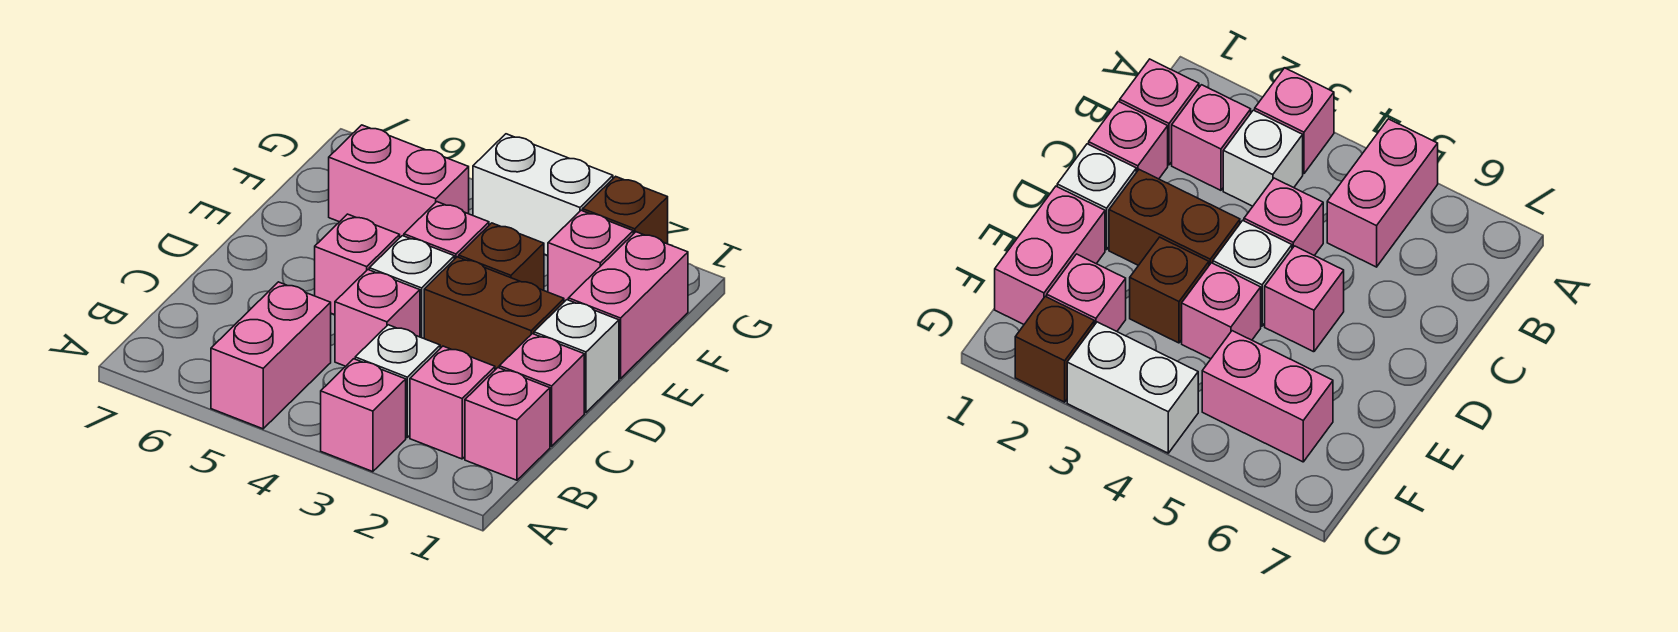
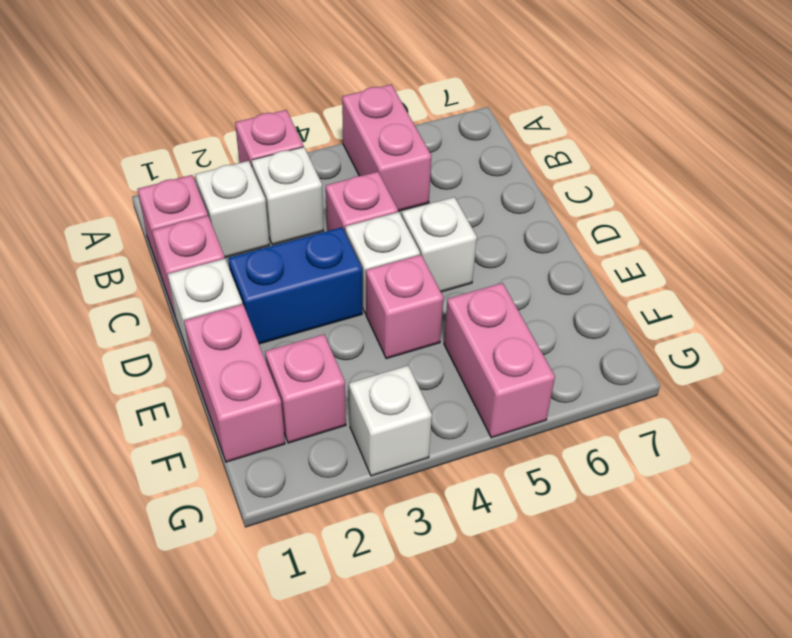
pink brick B2 level 1 -> white brick B2 level 1
brown brick D2:D3 level 1 -> blue brick D2:D3 level 1
pink brick D5 level 1 -> white brick D5 level 1
brown brick E3 level 1 -> none
pink brick F5:F6 level 1 -> pink brick F5:G5 level 1
brown brick G2 level 1 -> none
white brick G3:G4 level 1 -> white brick G3 level 1

